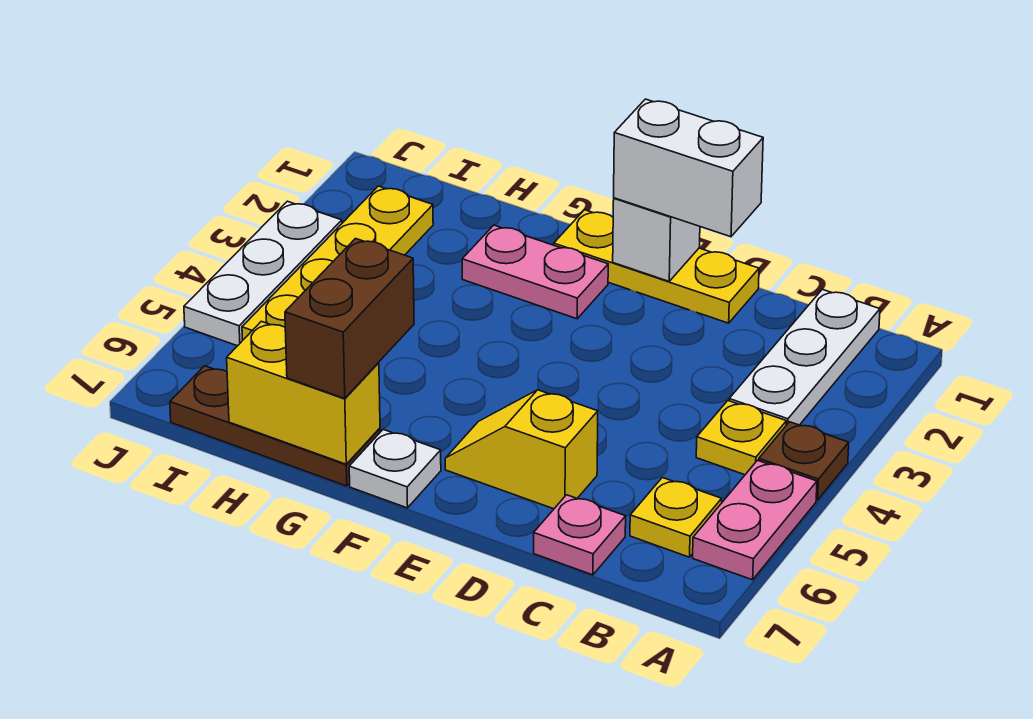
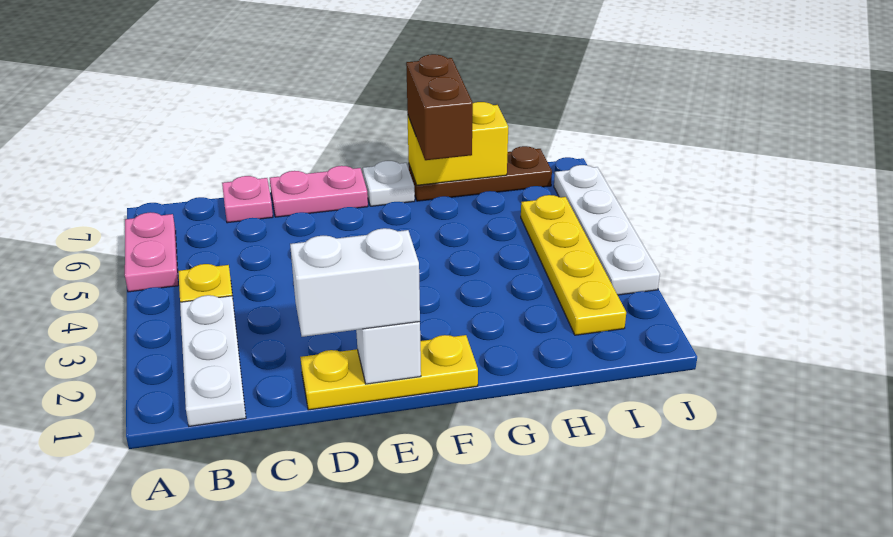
brown plate A4 level 1 -> none
yellow plate B6 level 1 -> none
yellow slope D6:E6 level 1 top D -> none
pink plate F2:G2 level 1 -> pink plate D7:E7 level 1
white plate J3:J5 level 1 -> white plate J3:J6 level 1

